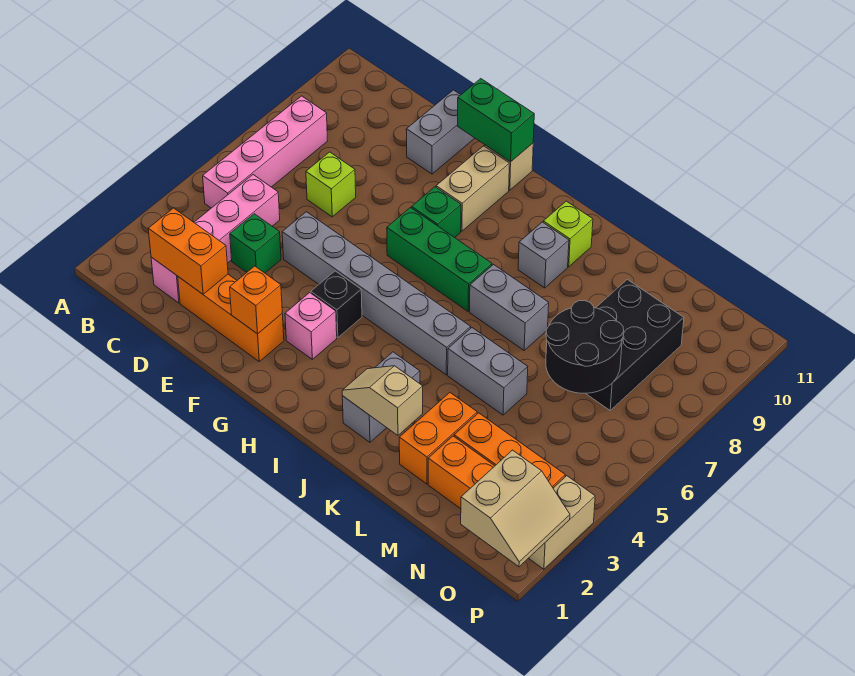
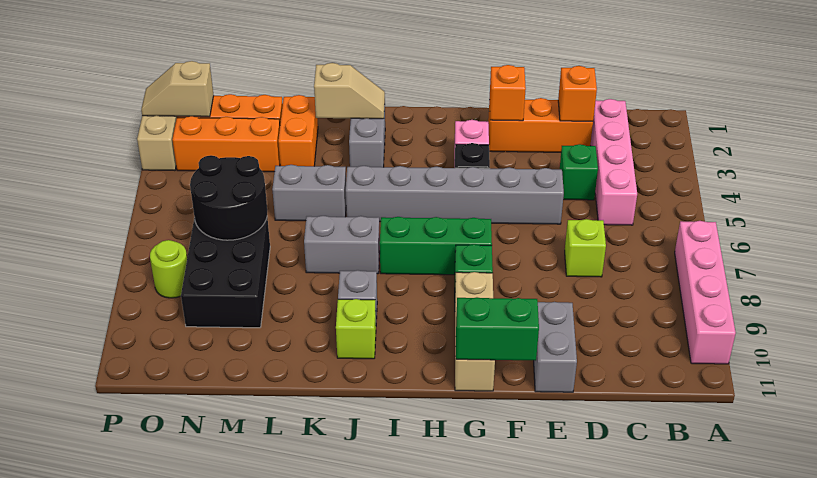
pink brick B5:B8 level 1 -> pink brick A7:A10 level 1
orange brick C2:D2 level 2 -> orange brick D2 level 2
tan slope O1:P2 level 2 top O -> tan slope O2:P2 level 2 top O
none -> lime round brick O8 level 1

